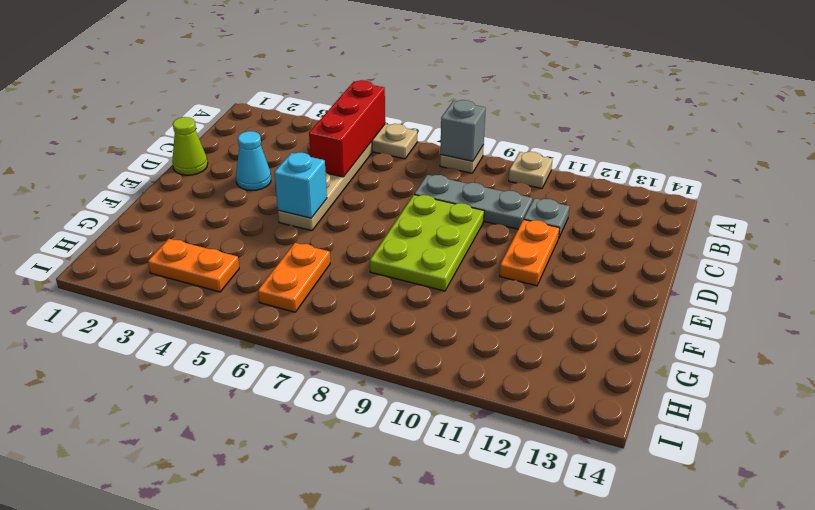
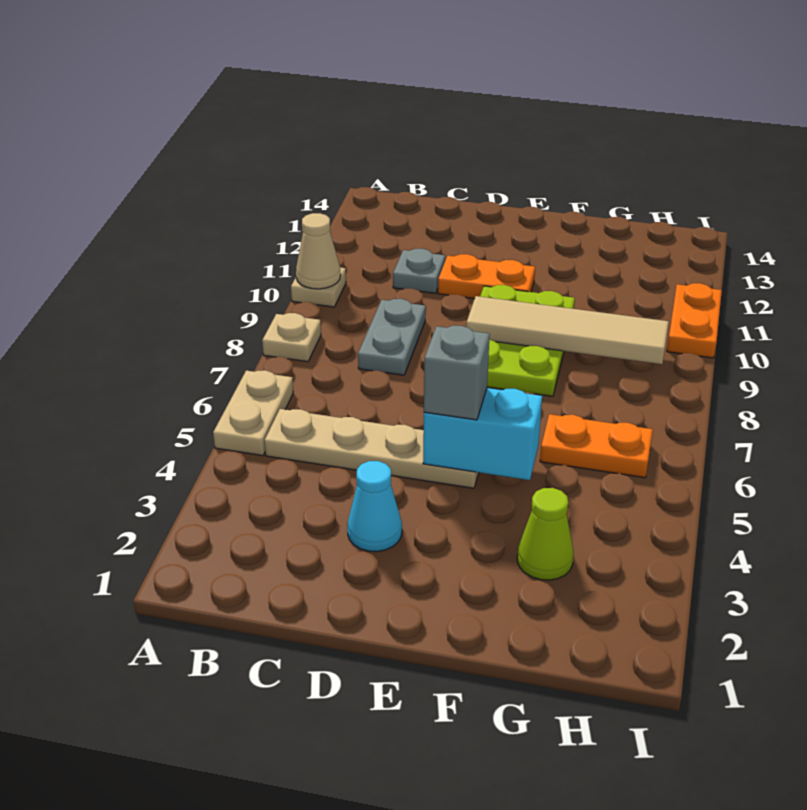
red brick A5:C5 level 2 -> none
grey brick A8 level 2 -> grey brick E5 level 3
none -> tan cone A10 level 2
grey plate C8:C10 level 1 -> grey plate C8:C9 level 1
lime cone D1 level 1 -> lime cone G3 level 1
lime plate D8:F9 level 1 -> lime plate E8:F10 level 1
cyan brick E5 level 2 -> cyan brick E5:F5 level 2
none -> tan tile E9:H9 level 2
orange plate H3:H4 level 1 -> orange plate I10:I11 level 1

